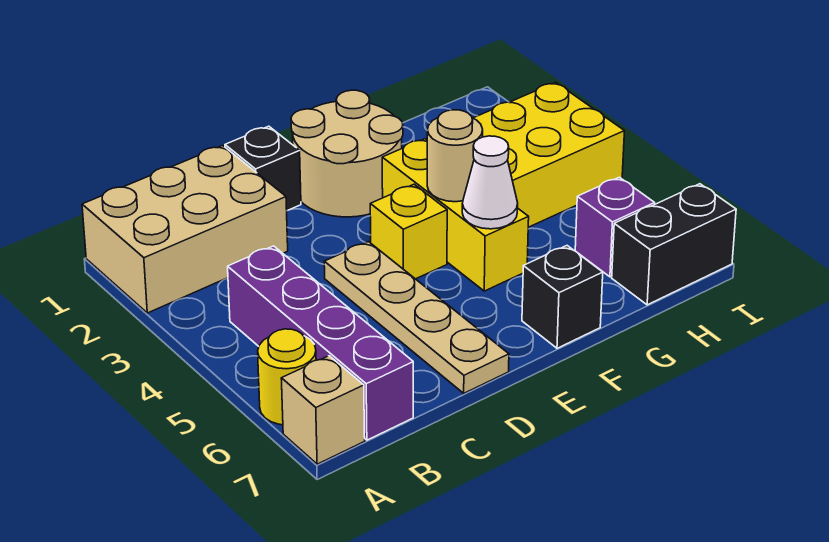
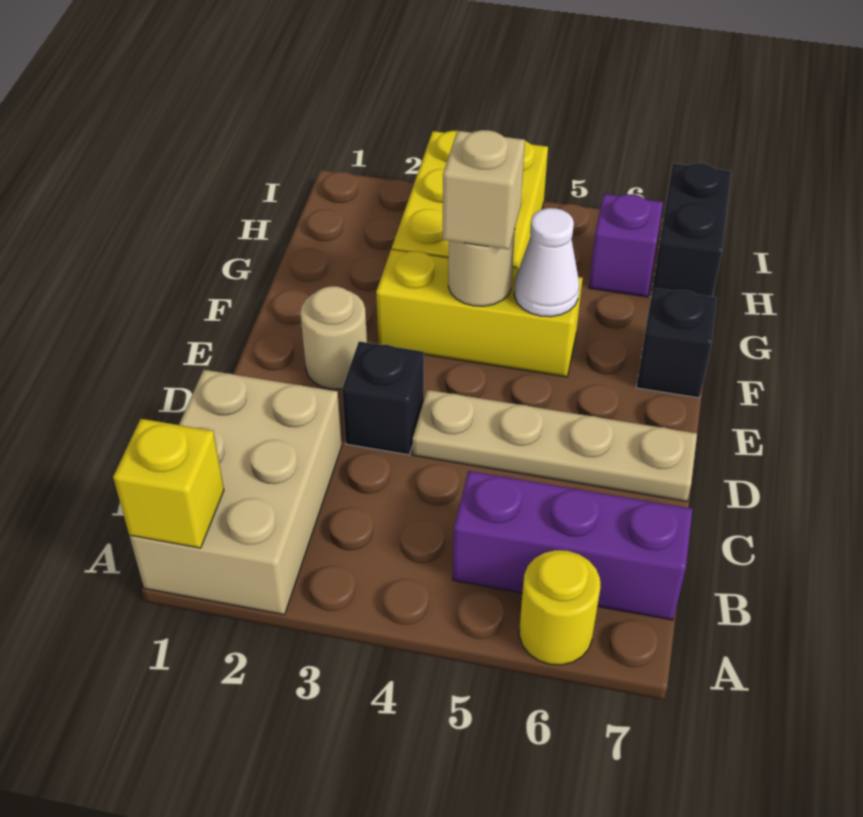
tan brick A7 level 1 -> tan brick F4 level 3
purple brick B4:B7 level 1 -> purple brick B5:B7 level 1
black brick D1 level 1 -> black brick D3 level 1
tan round brick E1:F2 level 1 -> tan round brick E2 level 1
yellow brick E4 level 1 -> yellow brick A1 level 2

